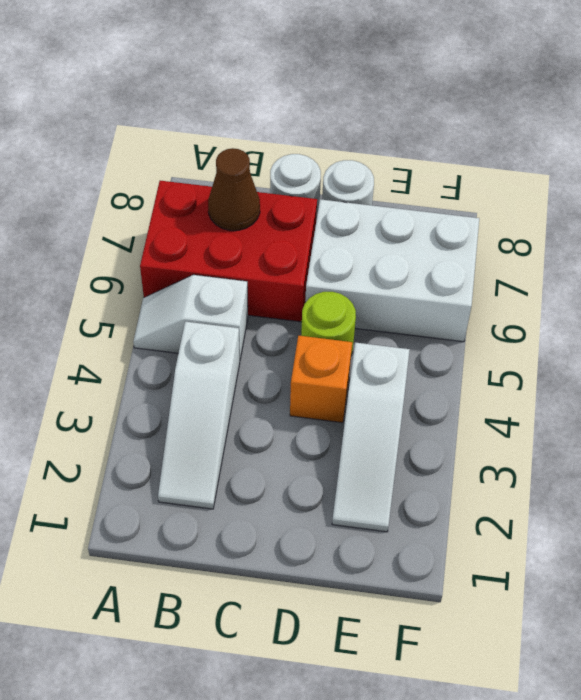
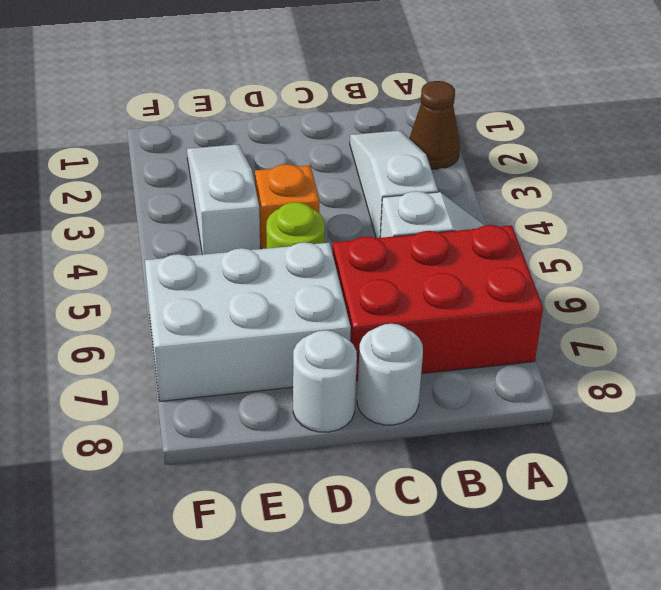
brown cone B7 level 2 -> brown cone A2 level 1

